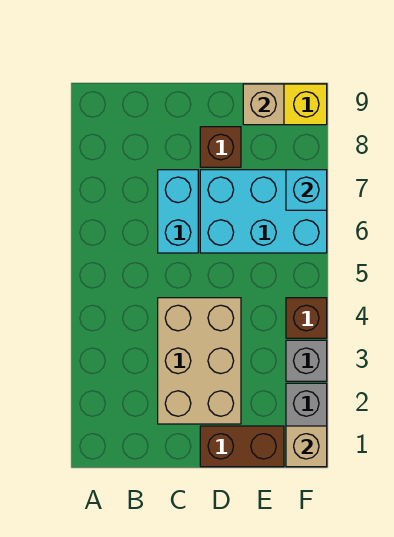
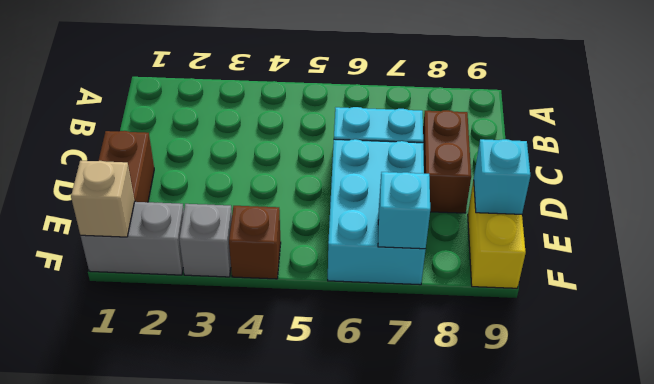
tan brick C2:D4 level 1 -> none
brown brick D8 level 1 -> brown brick C8:D8 level 1
tan brick E9 level 2 -> cyan brick E9 level 2

